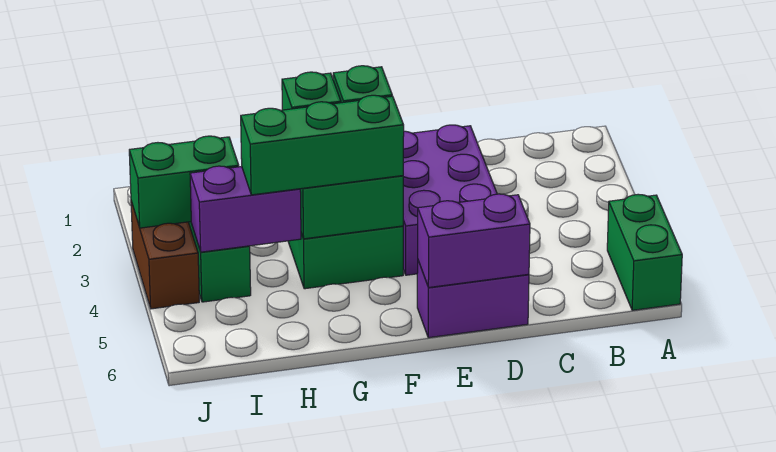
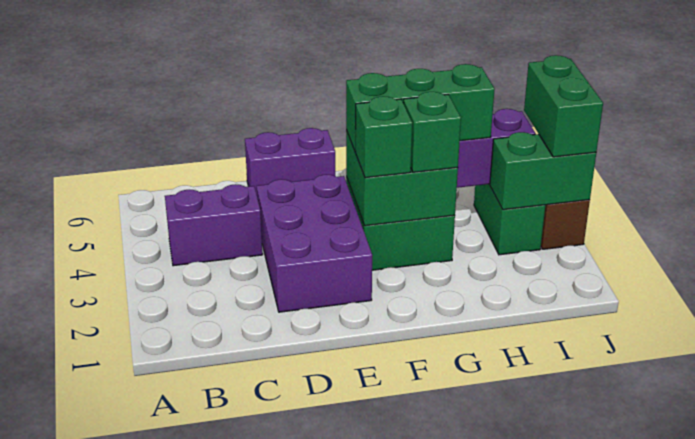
green brick A5:A6 level 1 -> green brick J3:J4 level 3
purple brick D6:E6 level 2 -> purple brick B4:C4 level 1

